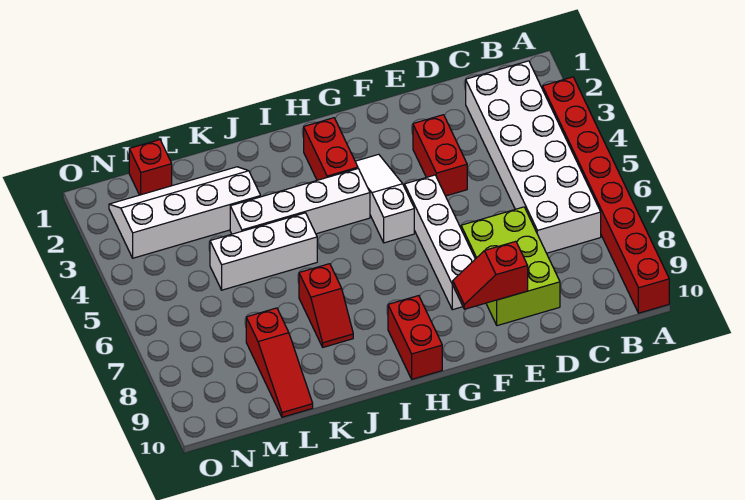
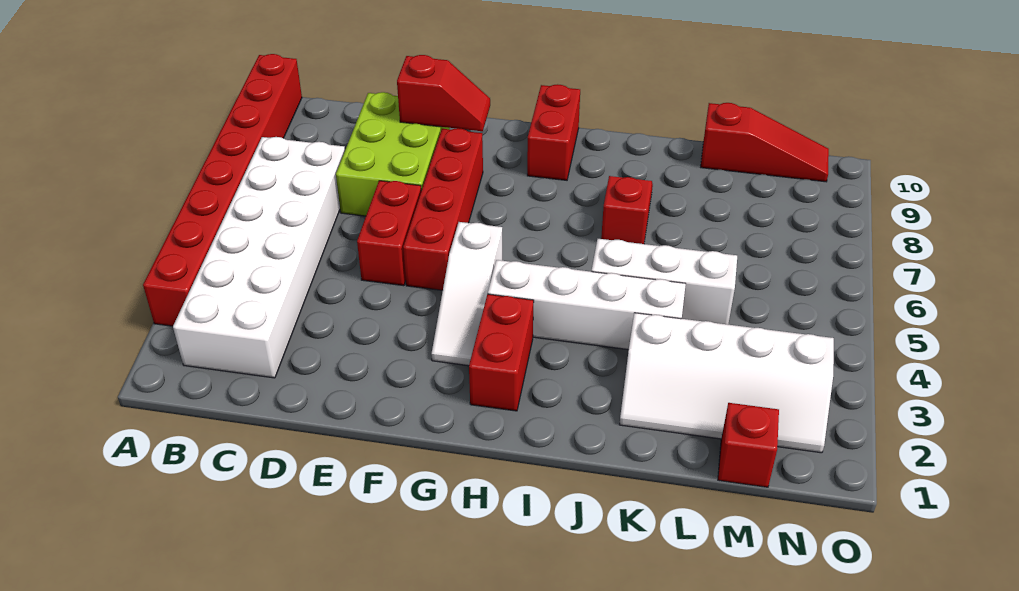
red brick E3:E4 level 1 -> red brick E5:E6 level 1
white brick F5:F8 level 1 -> red brick F5:F8 level 1
red slope L8:L10 level 1 top 8 -> red slope L10:N10 level 1 top L

